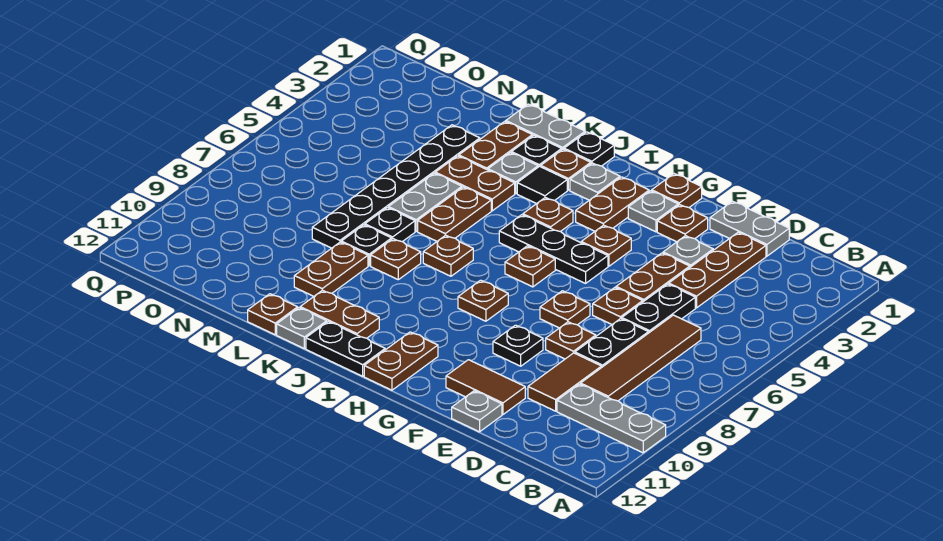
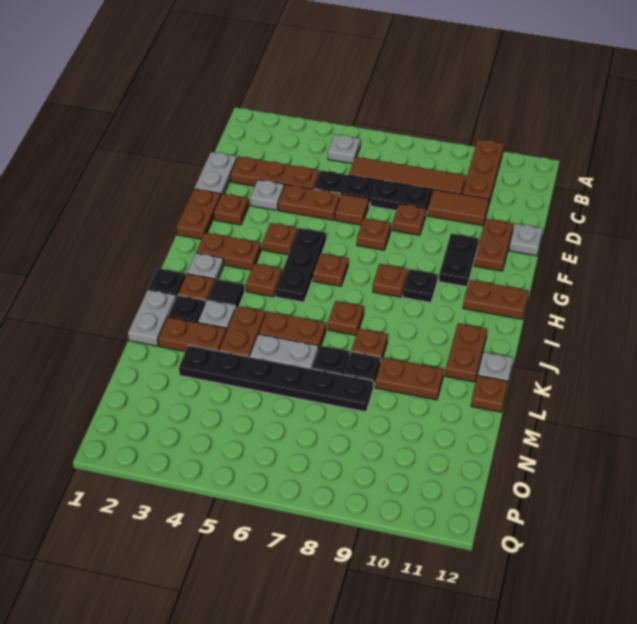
grey plate A10:C10 level 1 -> brown plate A10:C10 level 1
brown plate E6 level 1 -> brown tile E6 level 1
brown tile E11:F11 level 1 -> brown plate E11:F11 level 1
black plate F9 level 1 -> black plate H9 level 1
brown plate G1 level 1 -> brown plate F1:G1 level 1
grey plate G2 level 1 -> grey plate B5 level 1
black plate I12:J12 level 1 -> black plate F10:G10 level 1

